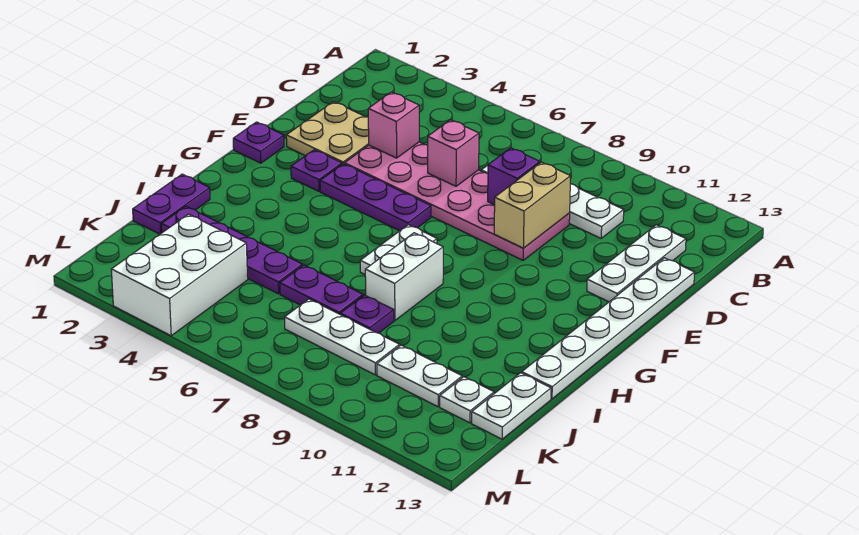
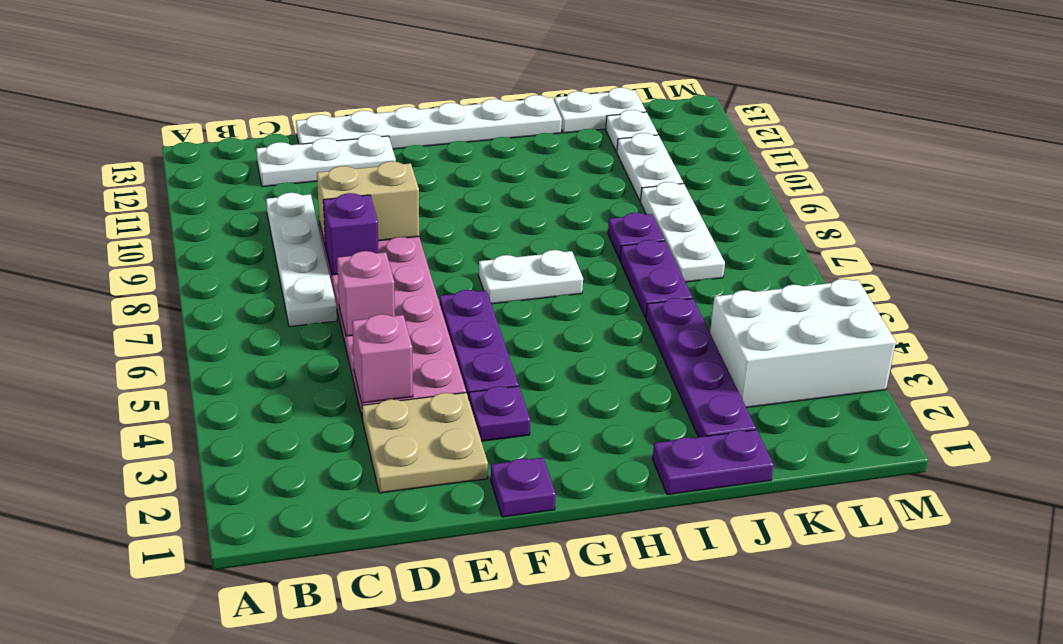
white brick H8:I8 level 1 -> none

